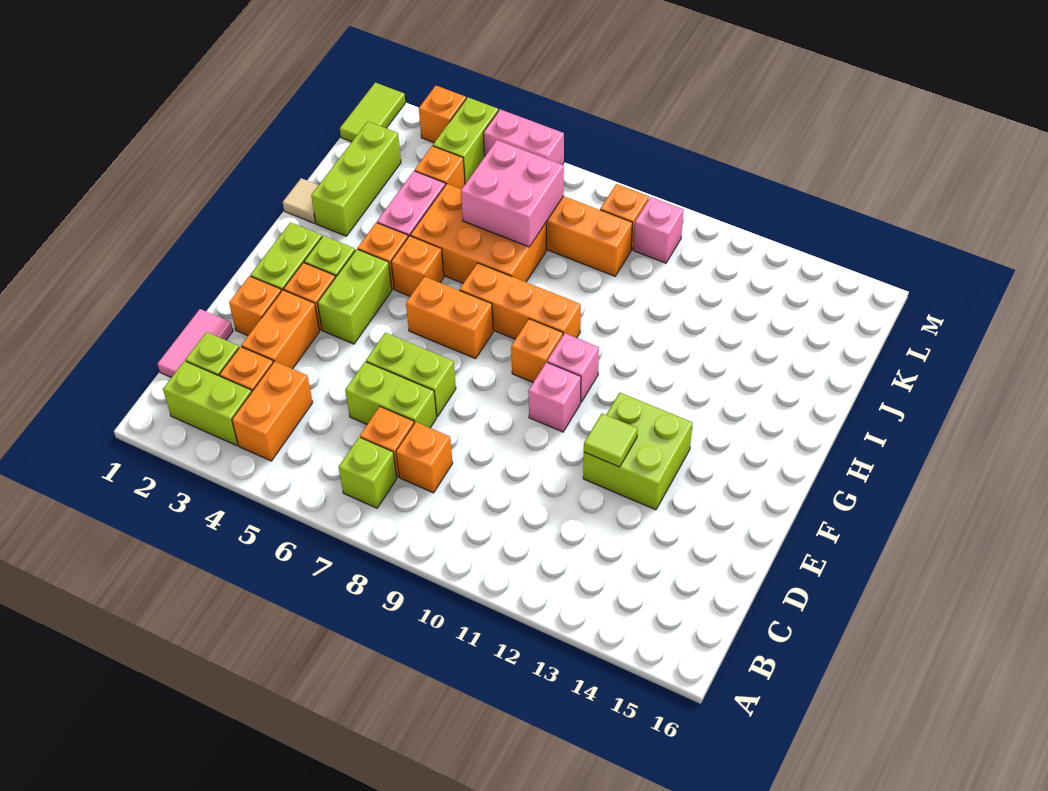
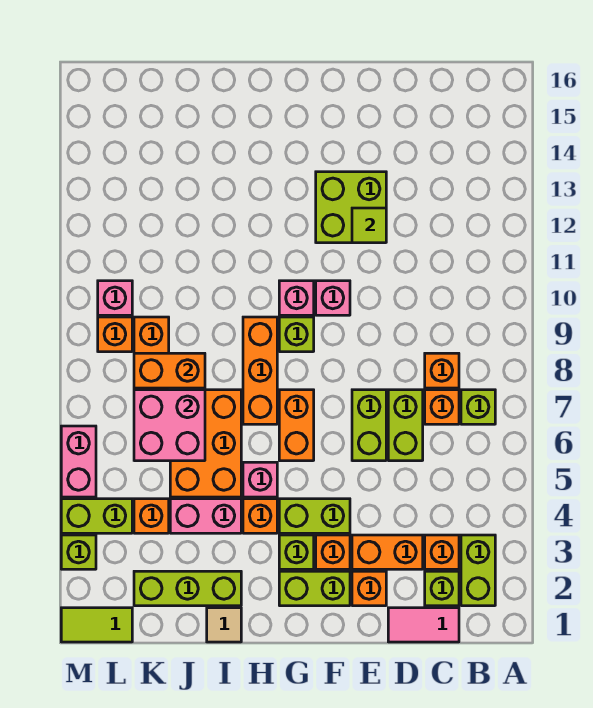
orange brick B4:C4 level 1 -> orange brick J8:K8 level 2
orange brick G9 level 1 -> lime brick G9 level 1
orange brick H5 level 1 -> pink brick H5 level 1
orange brick M3 level 1 -> lime brick M3 level 1

